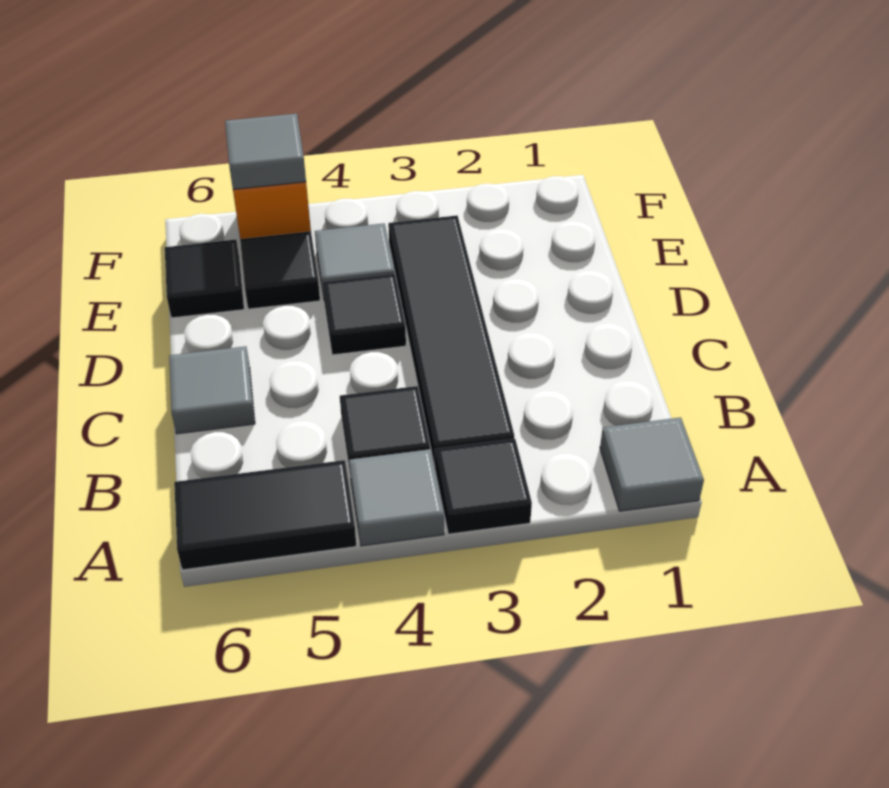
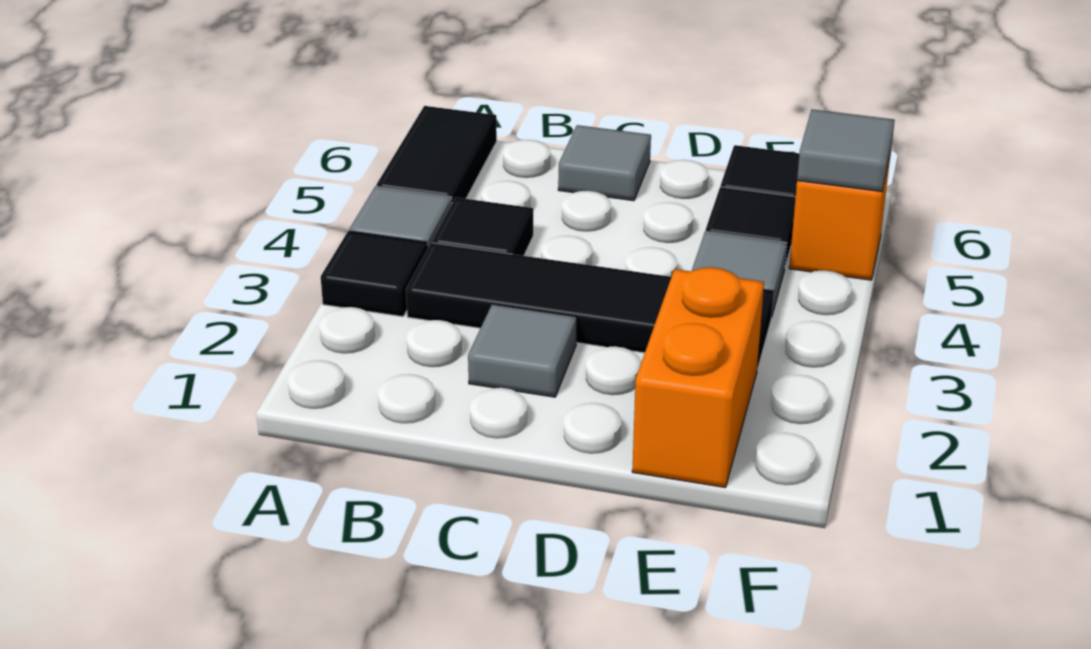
grey tile A1 level 1 -> grey tile C2 level 1
black tile D4 level 1 -> none
none -> orange brick E1:E2 level 1

